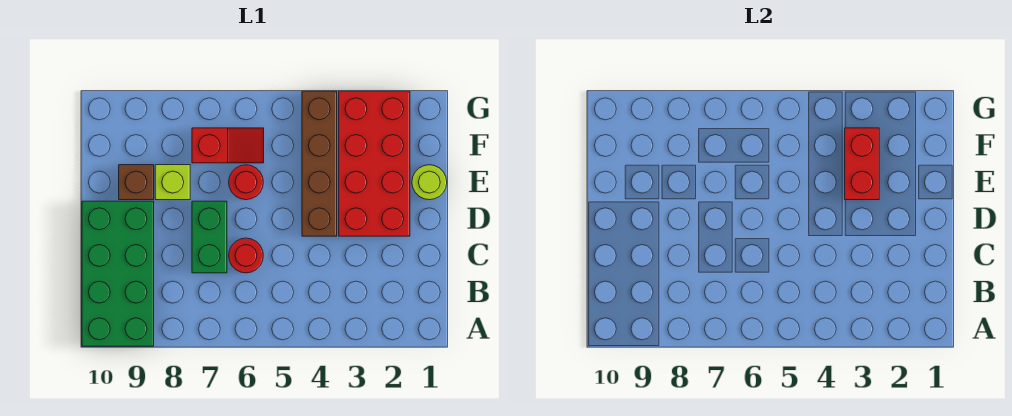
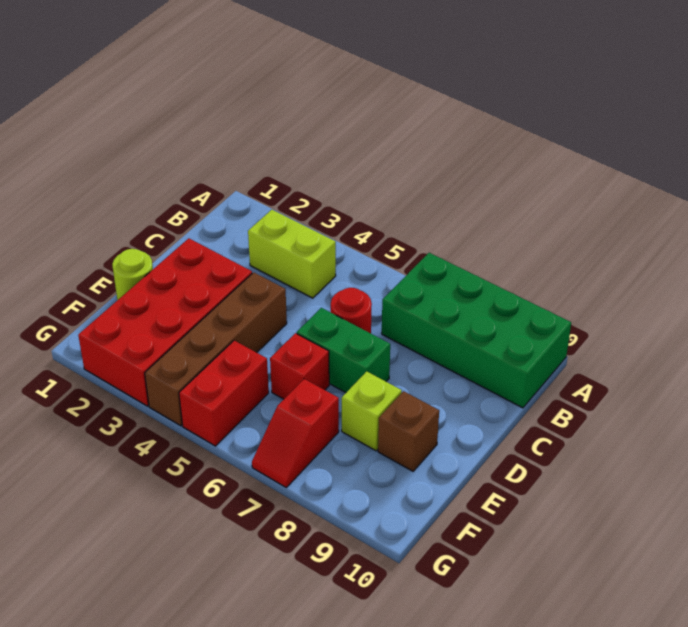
green brick A9:D10 level 1 -> green brick A7:B10 level 1
none -> lime brick B3:B4 level 1
green brick C7:D7 level 1 -> green brick D6:D7 level 1
red brick E3:F3 level 2 -> red brick F5:G5 level 1
red round brick E6 level 1 -> red brick E6 level 1
red slope F6:F7 level 1 top 7 -> red slope F7:G7 level 1 top F

